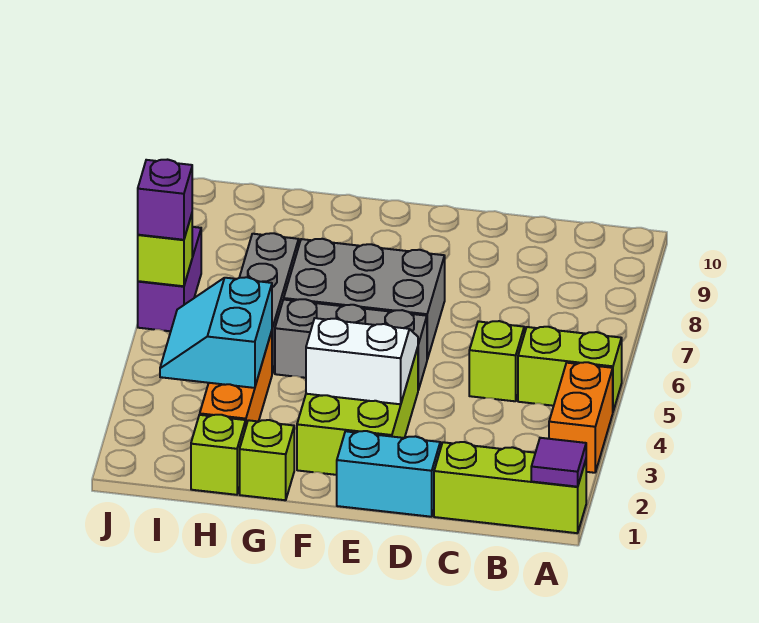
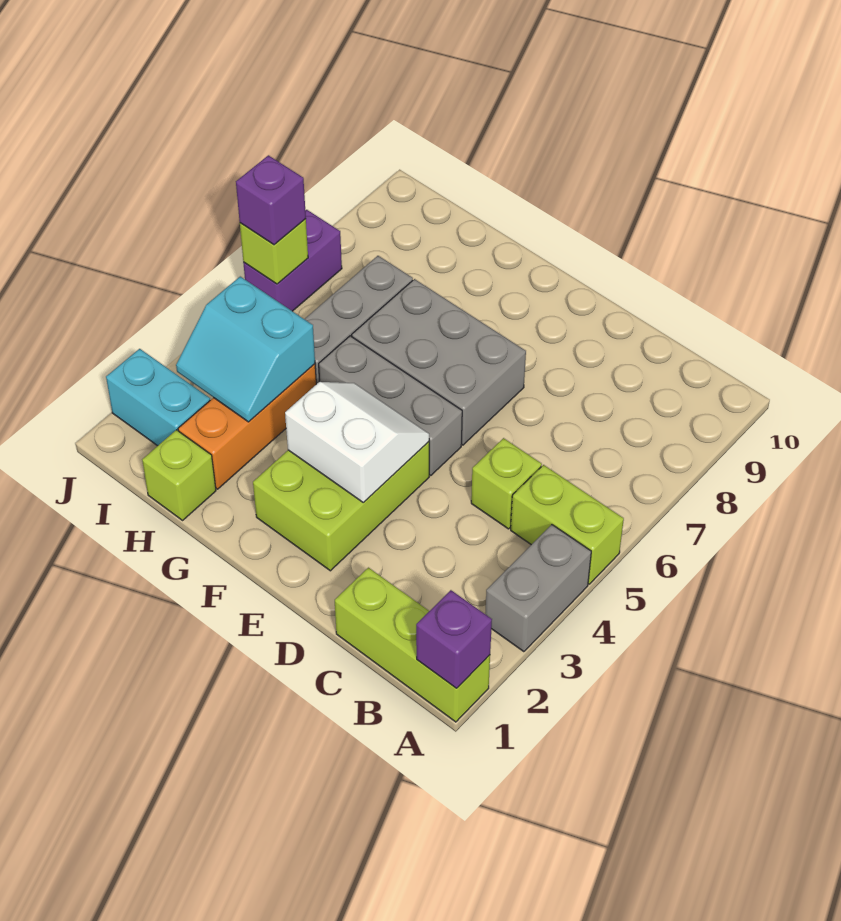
purple tile A1 level 2 -> purple brick A1 level 2
orange brick A3:A4 level 1 -> grey brick A3:A4 level 1
cyan brick D1:E1 level 1 -> cyan brick I2:J2 level 1
lime brick G1 level 1 -> none
cyan slope H3:I4 level 2 top H -> cyan slope H3:I4 level 2 top 4

